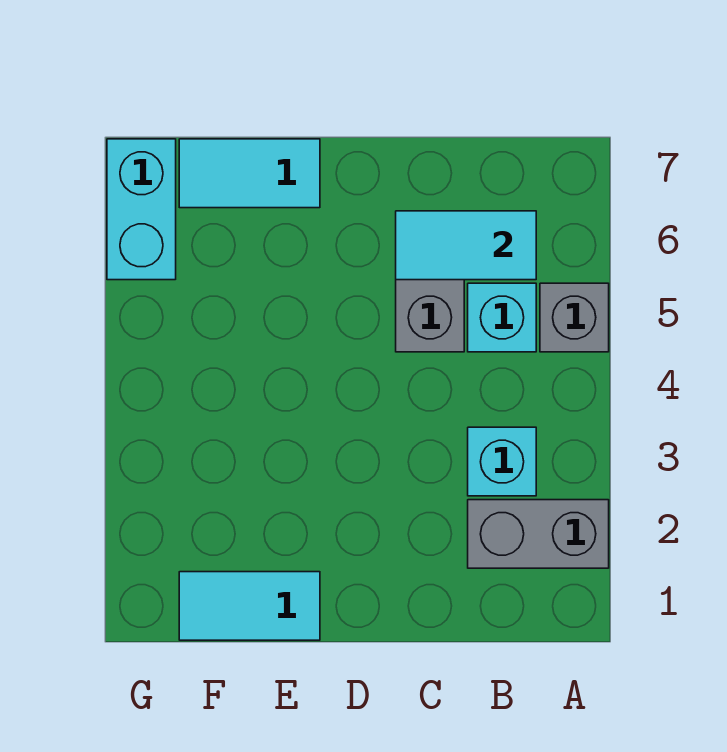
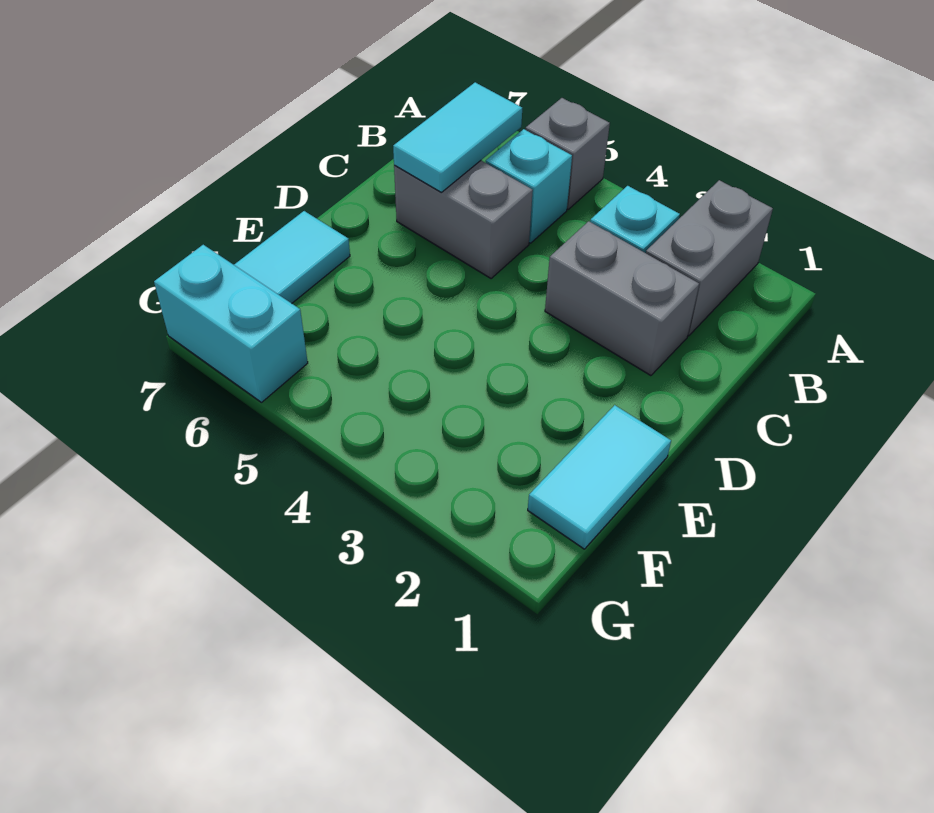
none -> grey brick C2:C3 level 1

